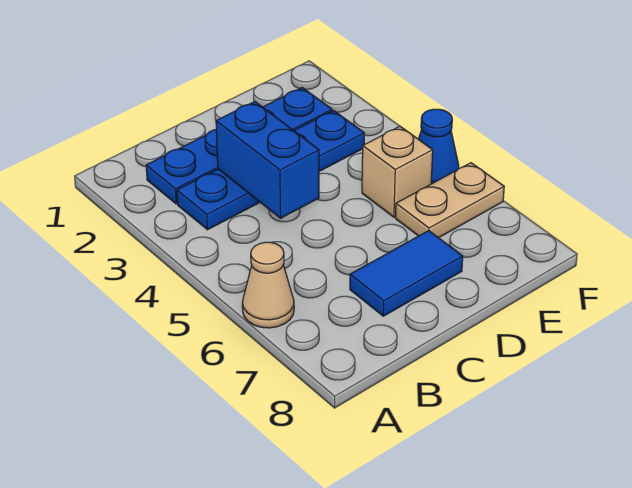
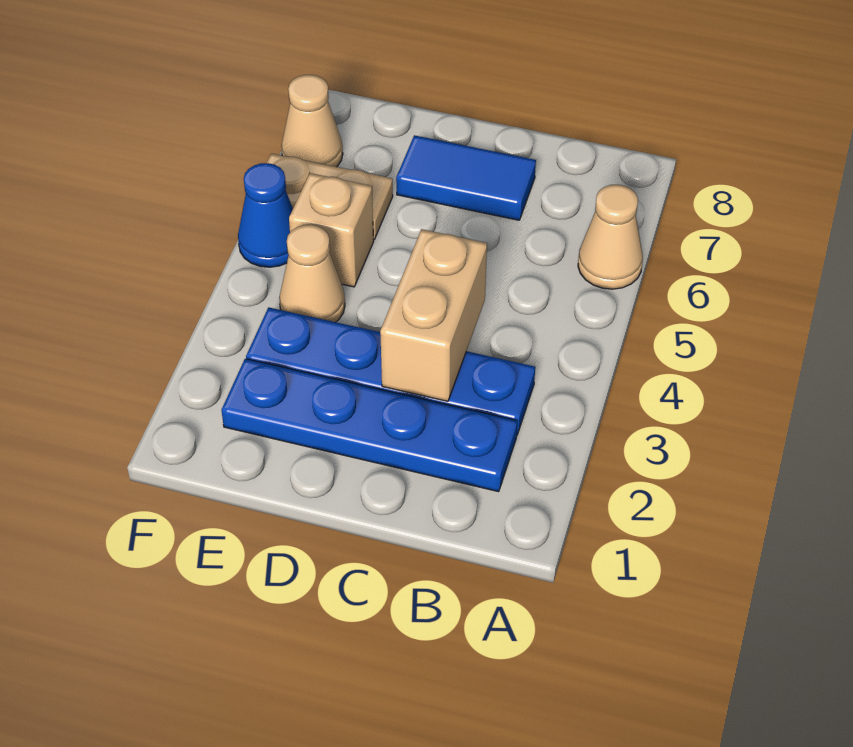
blue brick C3:C4 level 2 -> tan brick C3:C4 level 2
none -> tan cone E4 level 1
none -> tan cone F7 level 1

